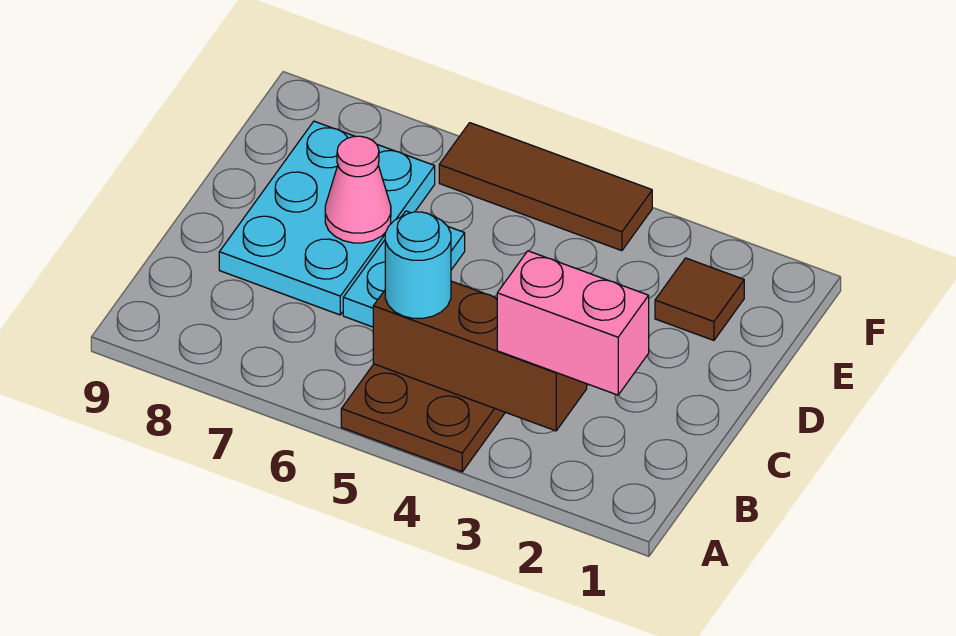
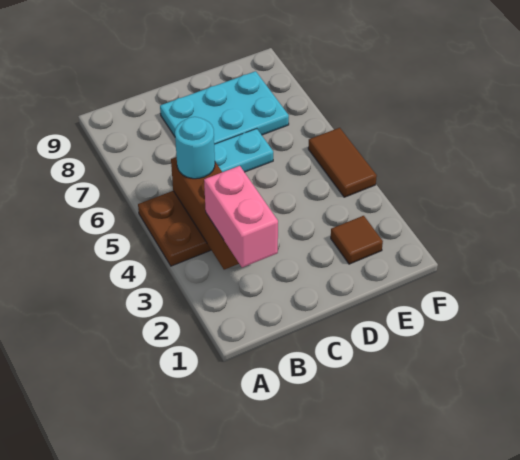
pink cone D7 level 2 -> none
brown tile F4:F6 level 1 -> brown tile F4:F5 level 1

